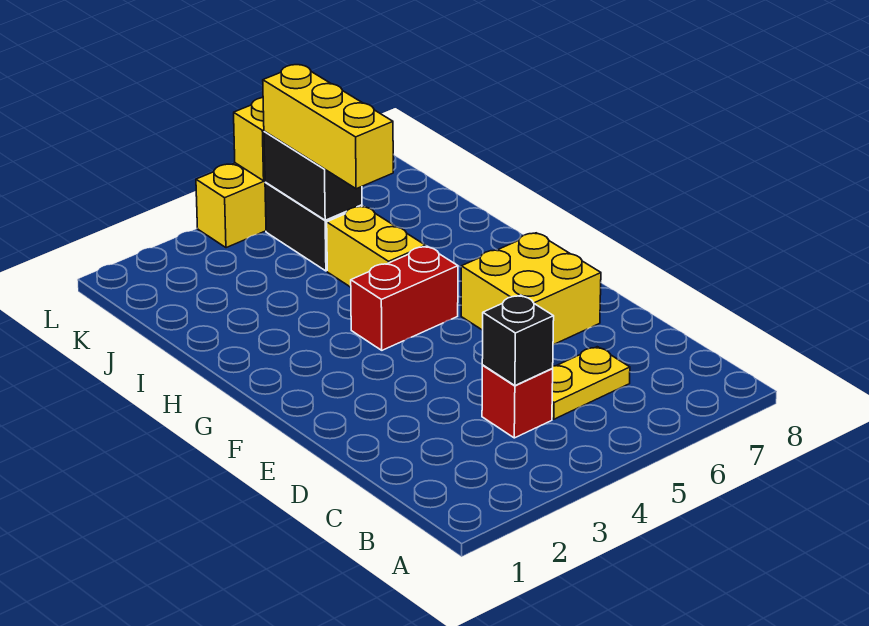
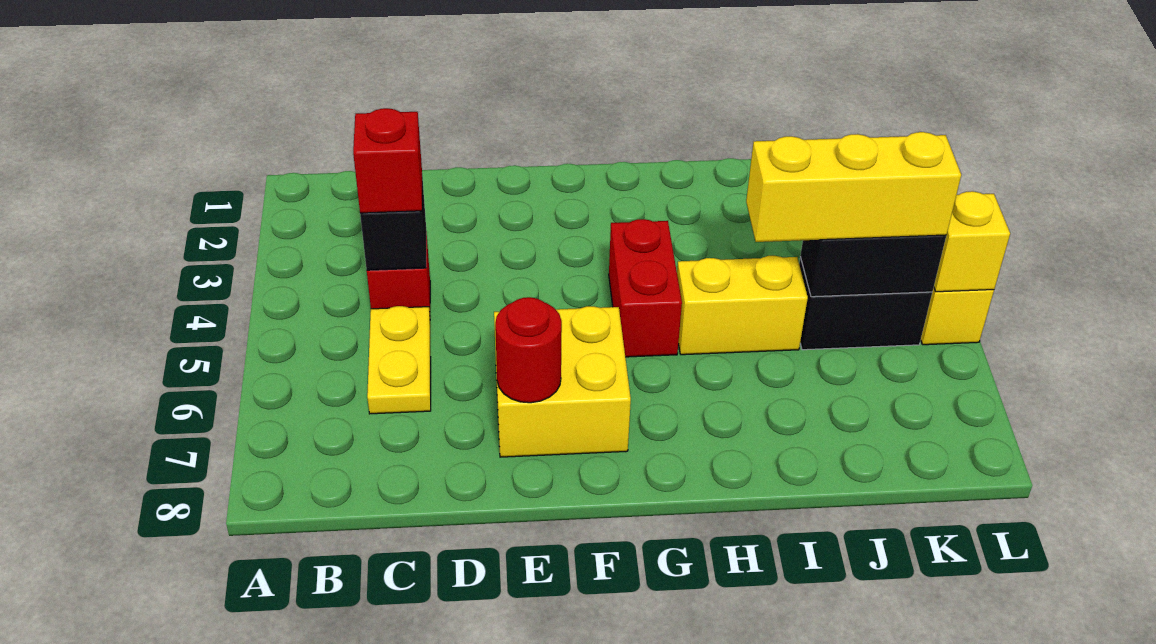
none -> red brick C4 level 3
none -> red round brick E7 level 2

